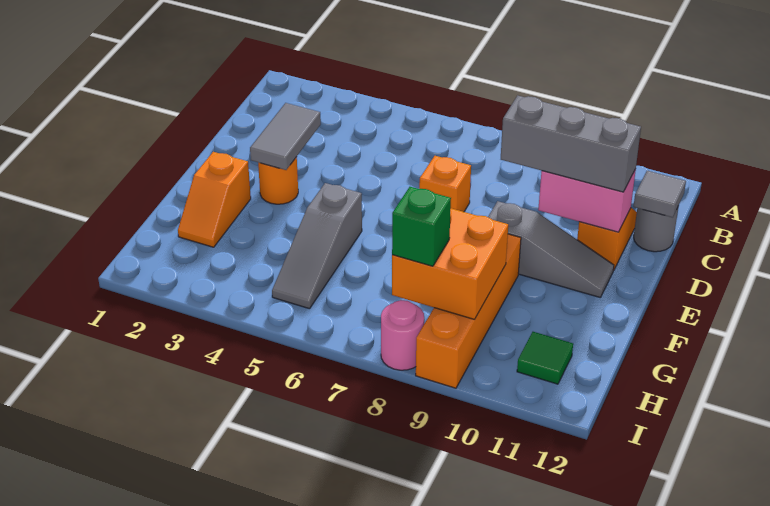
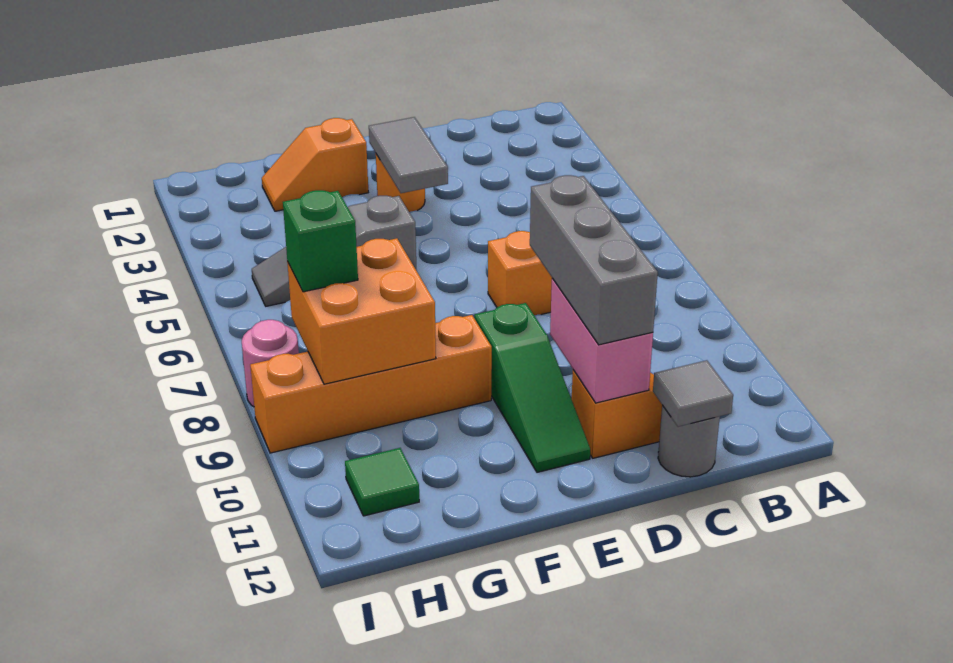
grey tile D3:E3 level 2 -> grey tile E3:E4 level 2
grey slope E9:E11 level 1 top 9 -> green slope E9:E11 level 1 top 9

